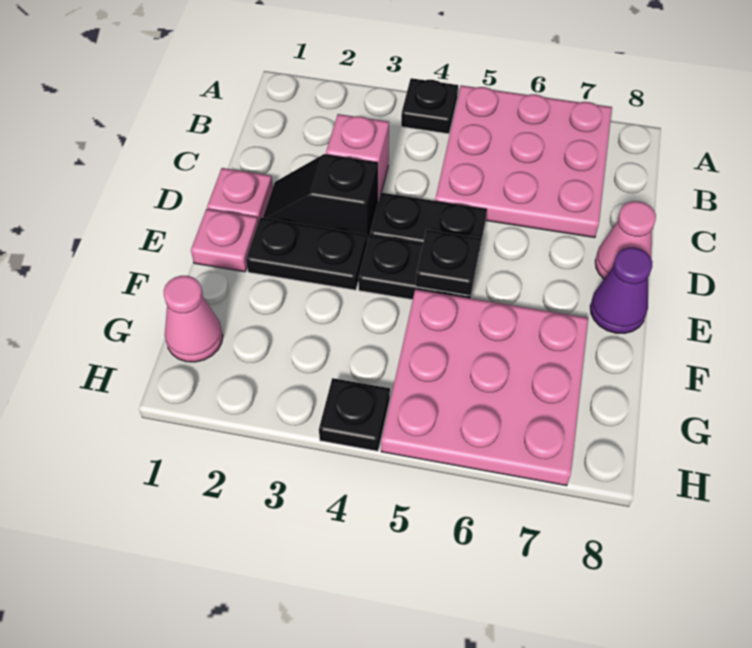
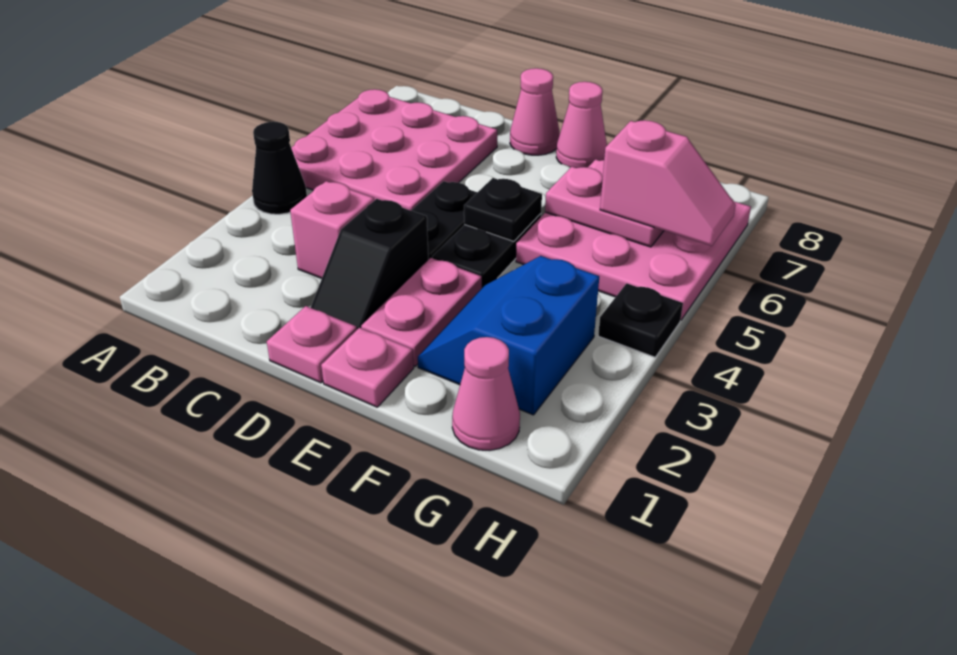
black plate A4 level 1 -> black cone A4 level 1
black plate E2:E3 level 1 -> pink plate E2:E3 level 1
purple cone E8 level 1 -> pink cone E8 level 1
none -> blue slope F2:G3 level 1 top G
none -> pink plate F6:G6 level 2
none -> pink slope G6:H6 level 3 top G

